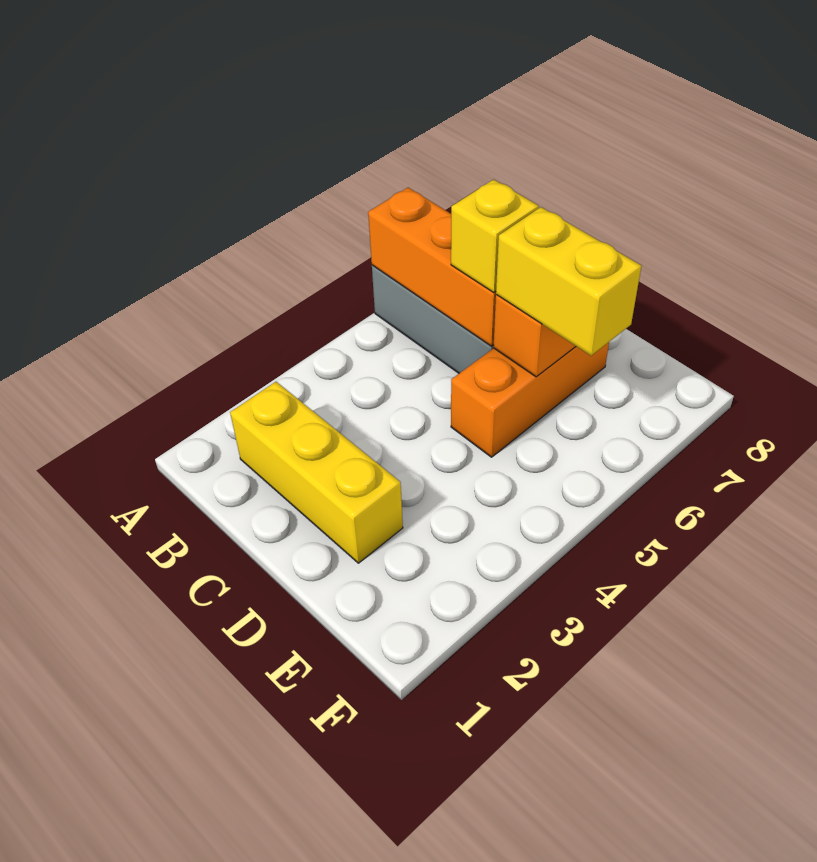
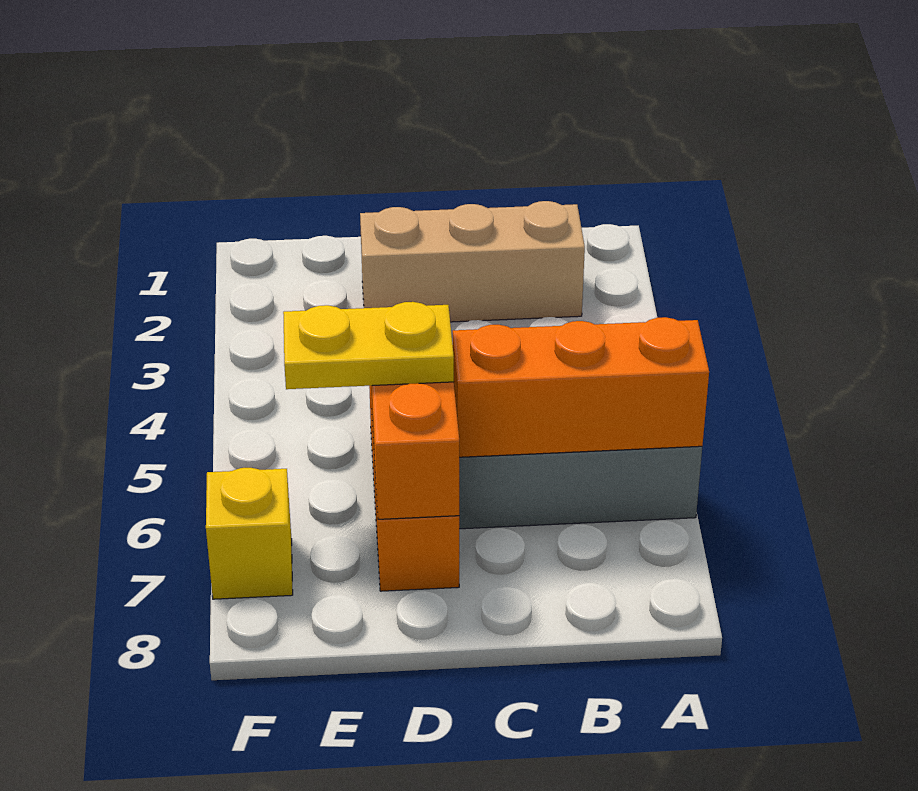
yellow brick B2:D2 level 1 -> tan brick B2:D2 level 1
yellow brick C6 level 3 -> yellow brick F7 level 1
yellow brick D6:E6 level 3 -> yellow plate D6:E6 level 3

